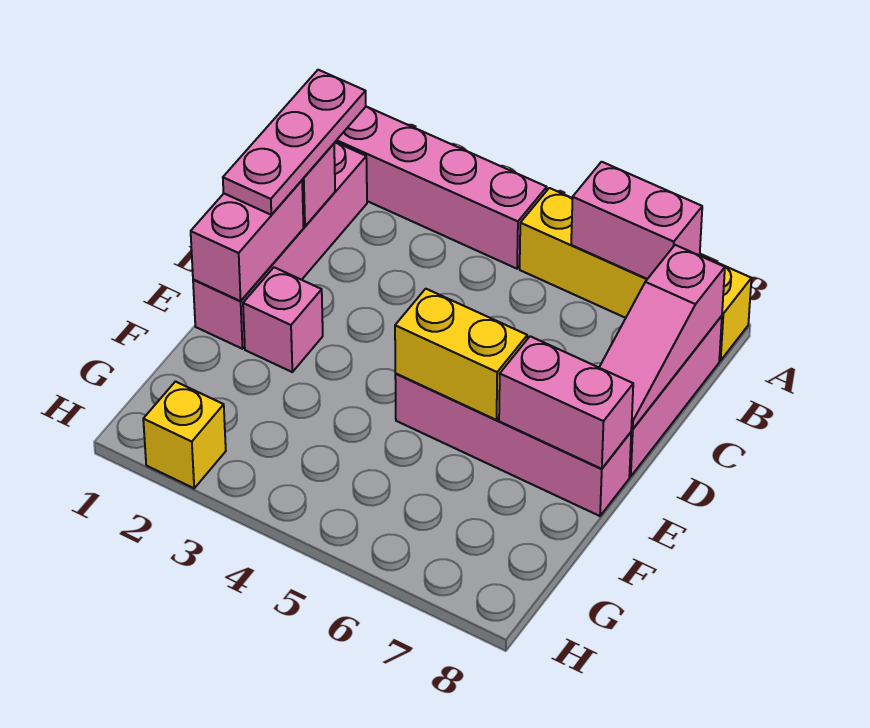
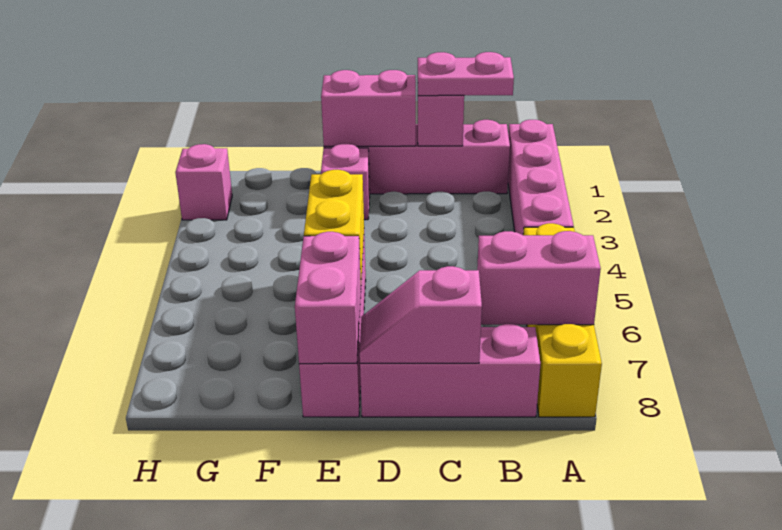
pink brick A6:A7 level 2 -> pink brick A7:B7 level 2
pink plate B1:D1 level 3 -> pink plate B1:C1 level 3
pink slope B8:D8 level 2 top B -> pink slope C8:D8 level 2 top C
yellow brick H2 level 1 -> pink brick H2 level 1

